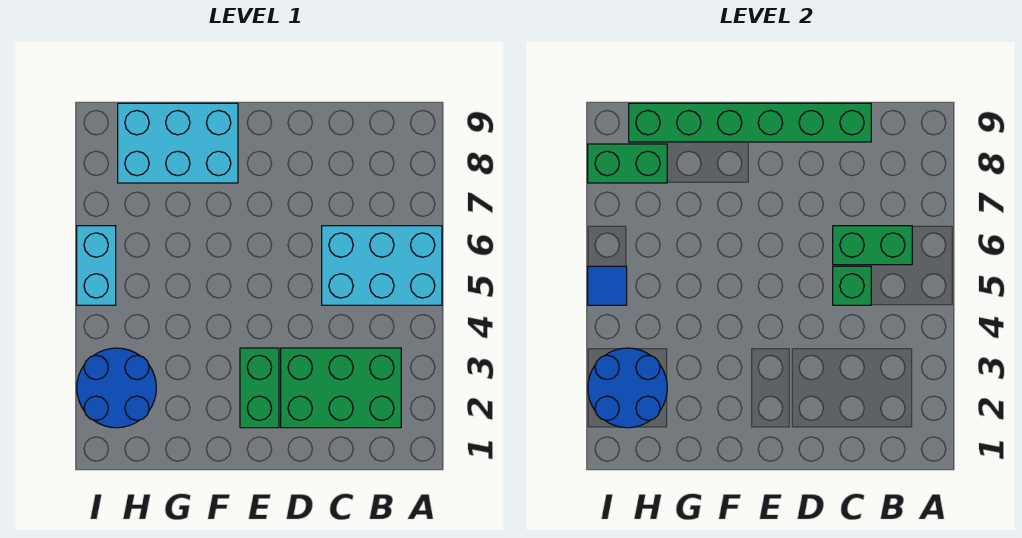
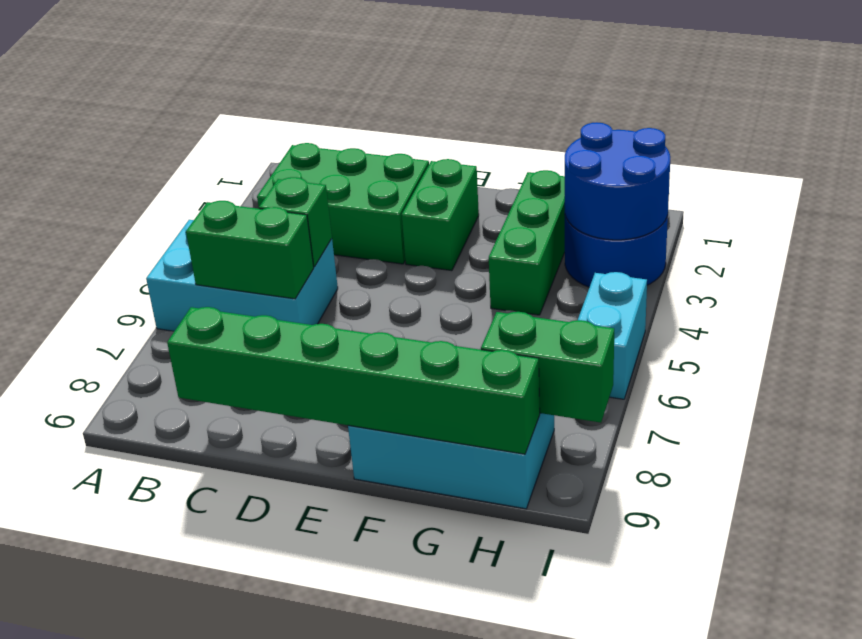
none -> green brick G2:G4 level 1
blue tile I5 level 2 -> none

